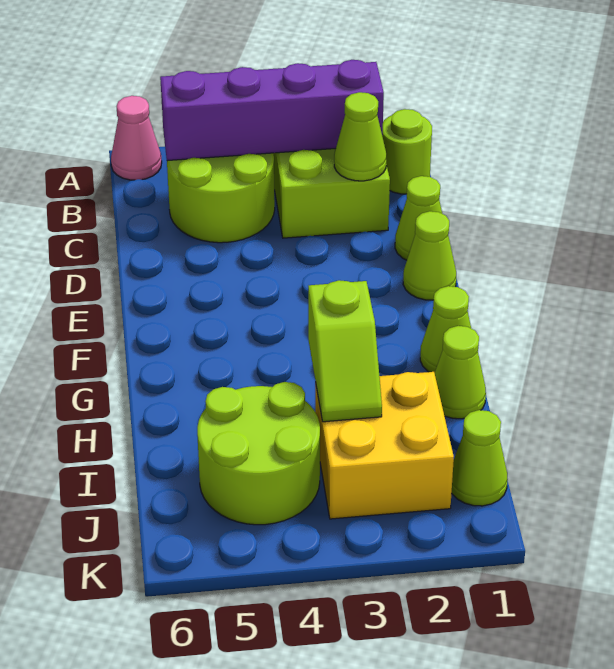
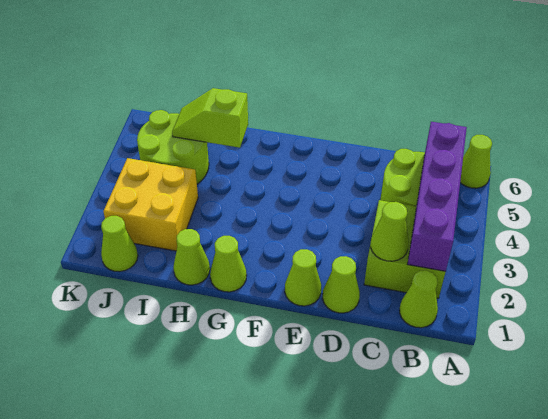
pink cone A6 level 1 -> lime cone A6 level 1
lime round brick B1 level 1 -> lime cone B1 level 1
lime slope H3:I3 level 2 top H -> lime slope H5:I5 level 2 top H

